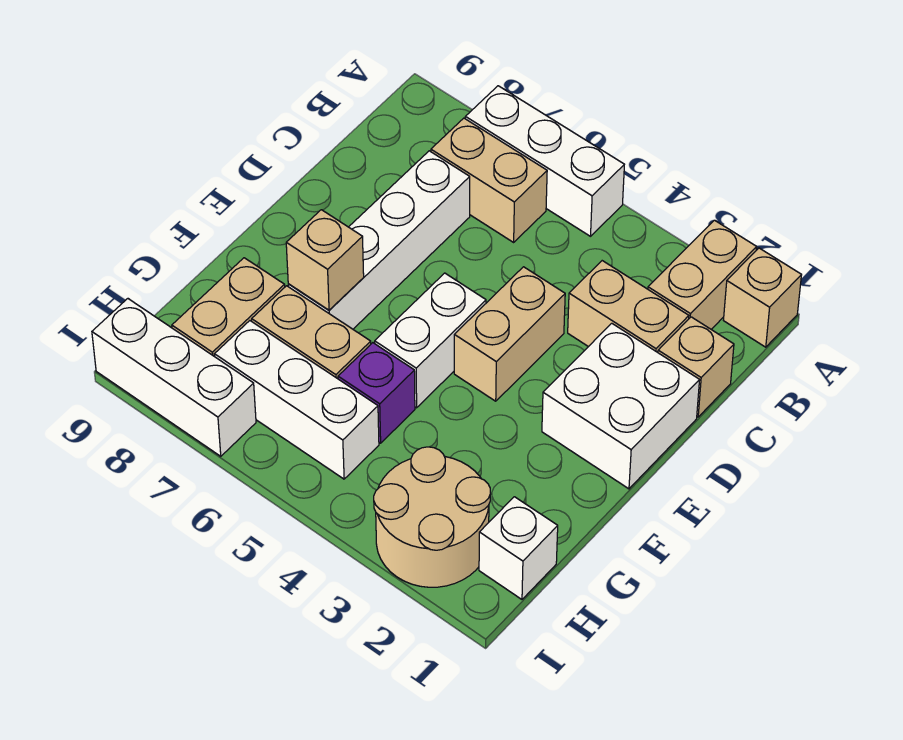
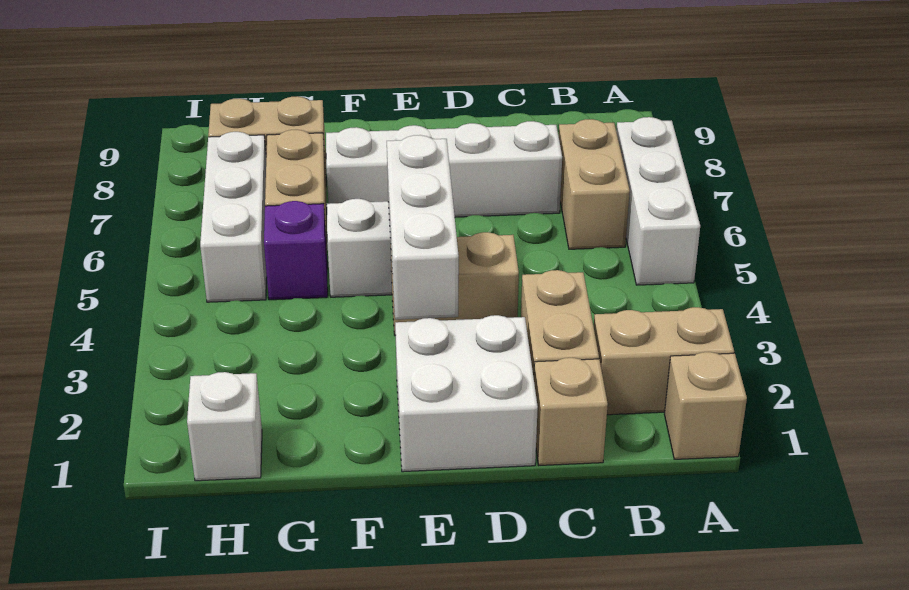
tan brick F7 level 2 -> none
tan round brick H2:I3 level 1 -> none
white brick I7:I9 level 1 -> white brick E3:E5 level 2

